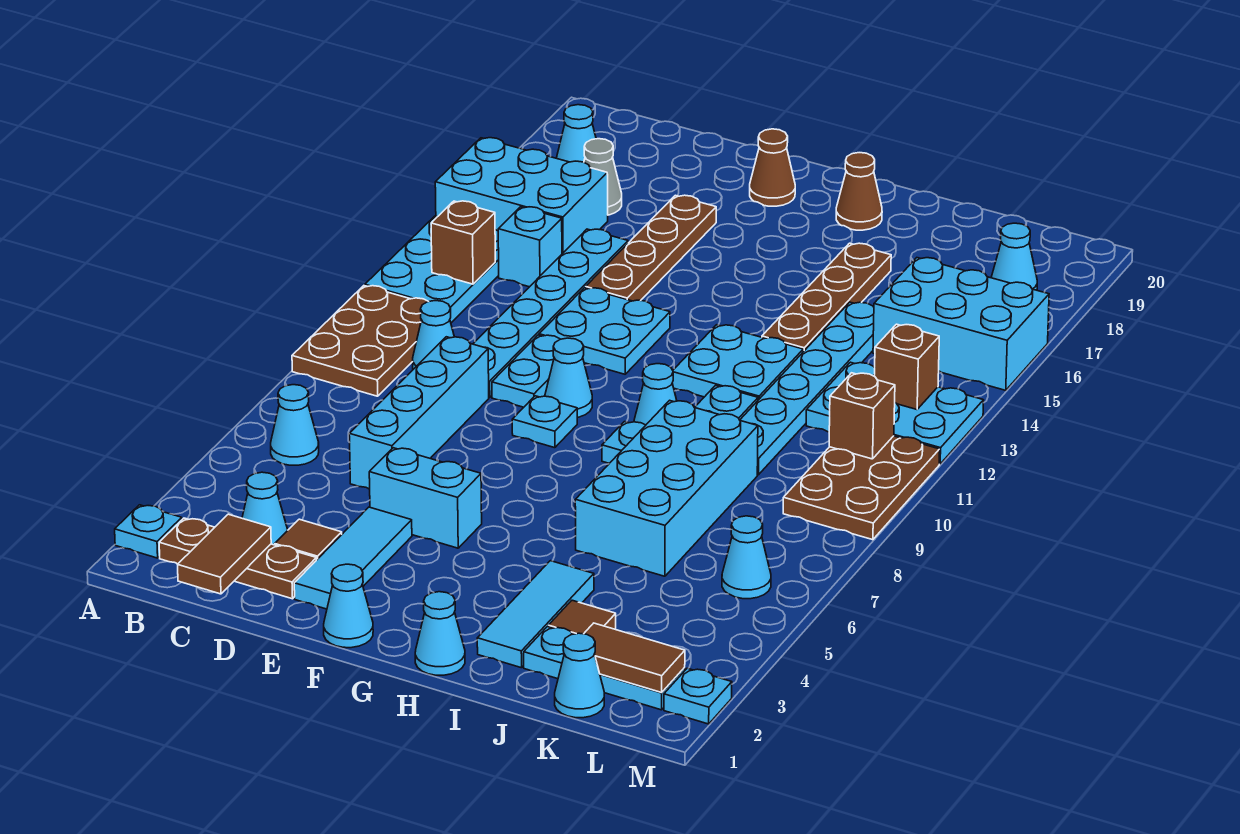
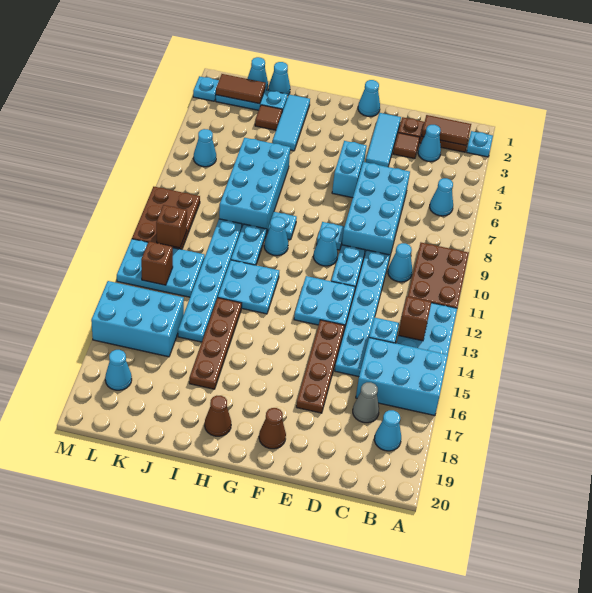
brown tile C1:C2 level 2 -> brown tile B2:C2 level 2
cyan brick D6:D9 level 1 -> cyan brick D6:E9 level 1
cyan brick E5:F5 level 1 -> cyan brick F5:F6 level 1
cyan cone H1 level 1 -> cyan cone J1 level 1

